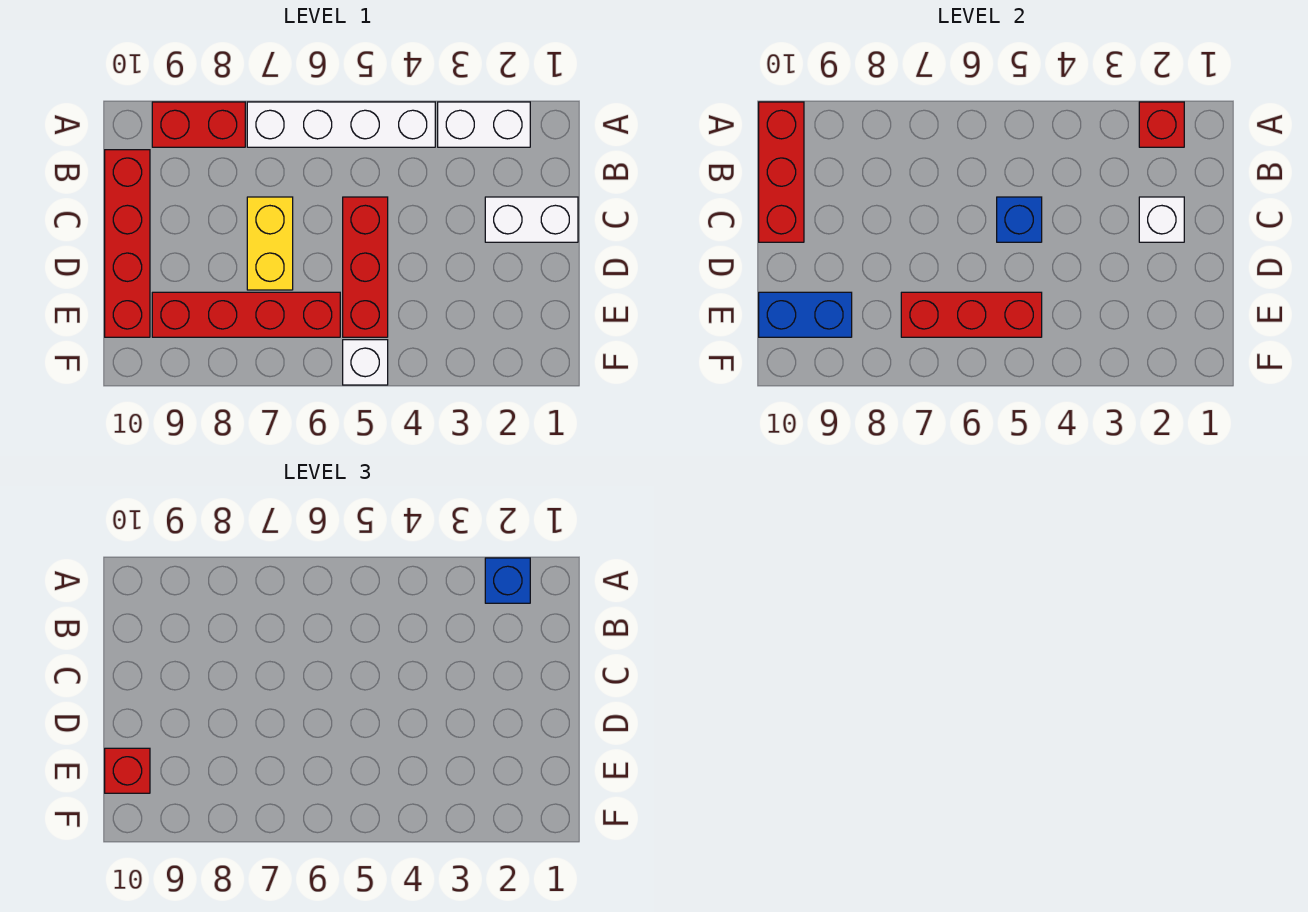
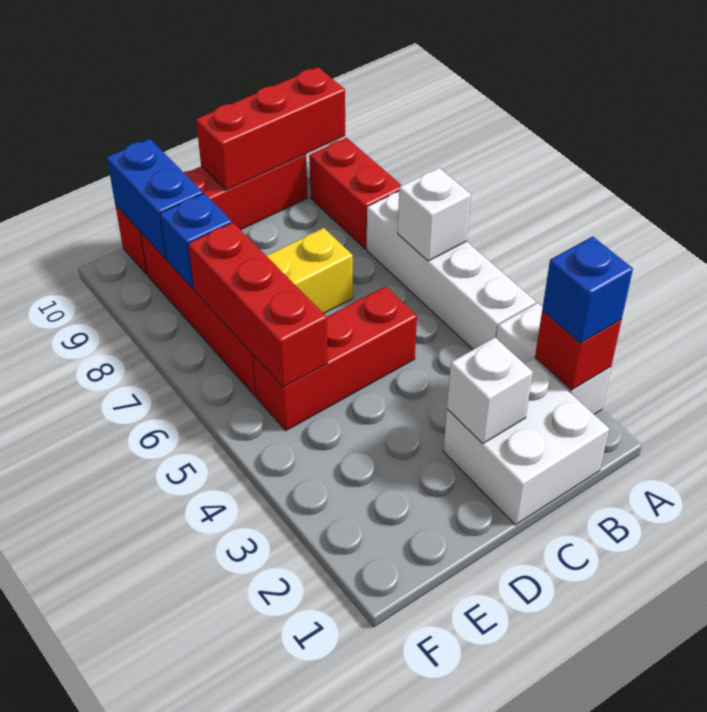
white brick C1:C2 level 1 -> white brick B1:C2 level 1
blue brick C5 level 2 -> blue brick E8 level 2
red brick E10 level 3 -> none
white brick F5 level 1 -> white brick A6 level 2

